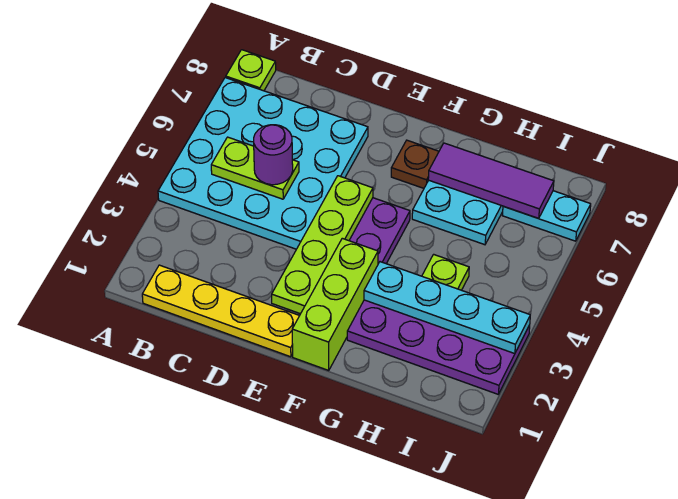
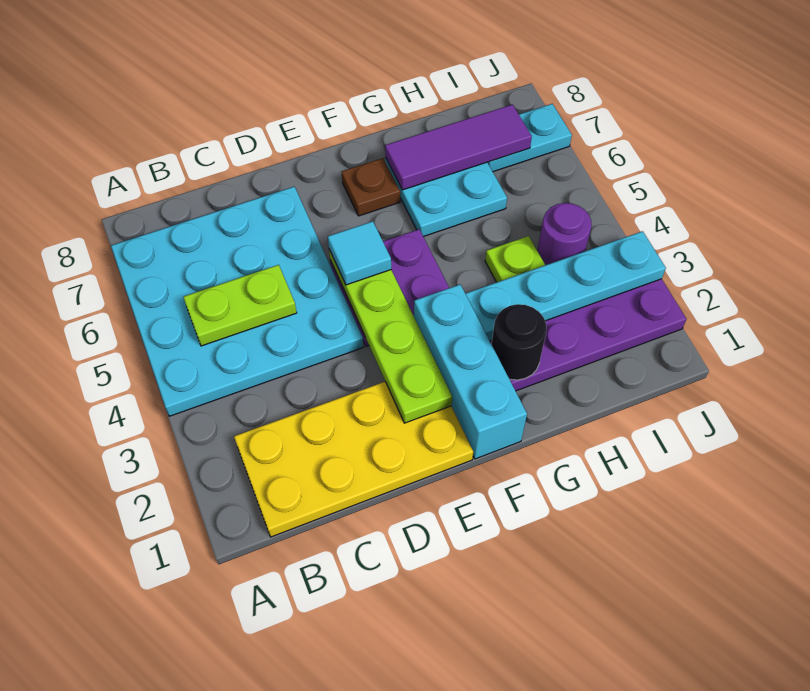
lime plate A8 level 1 -> none
yellow plate B1:E1 level 1 -> yellow plate B1:E2 level 1
purple round brick C5 level 3 -> purple round brick I4 level 1
none -> cyan tile E5 level 3
lime brick F1:F3 level 1 -> cyan brick F1:F3 level 1
none -> black round brick G2 level 2

